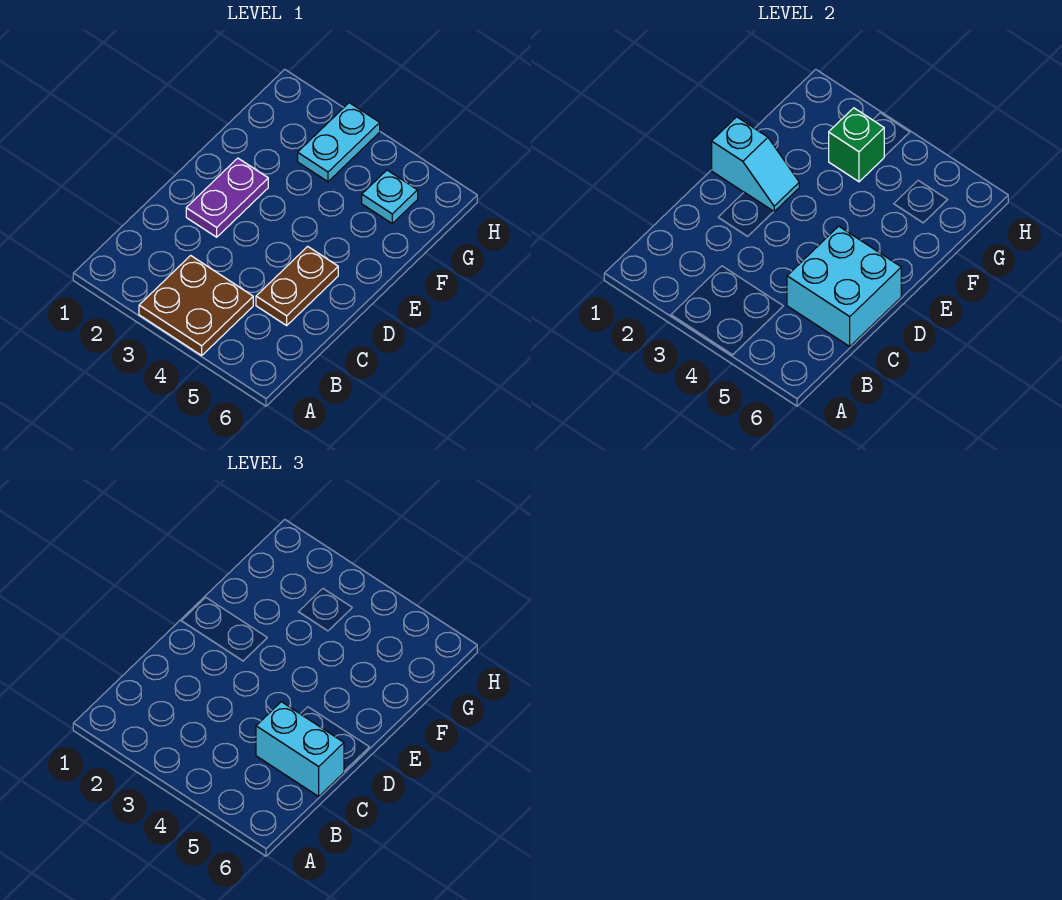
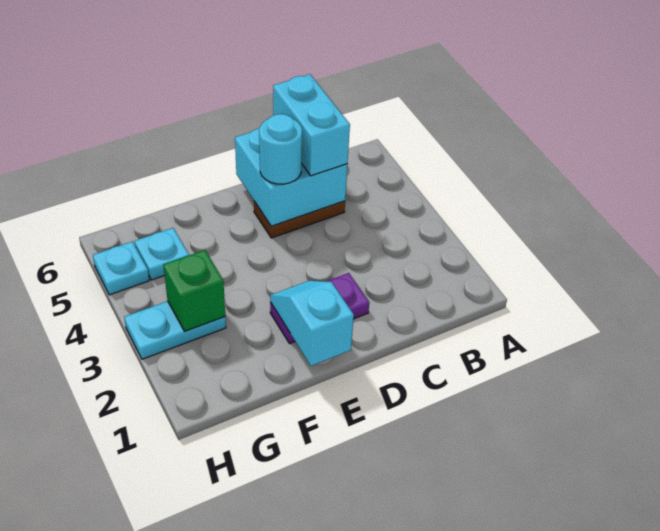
brown plate A3:B4 level 1 -> none
none -> cyan round brick D5 level 3
none -> cyan plate H5 level 1

